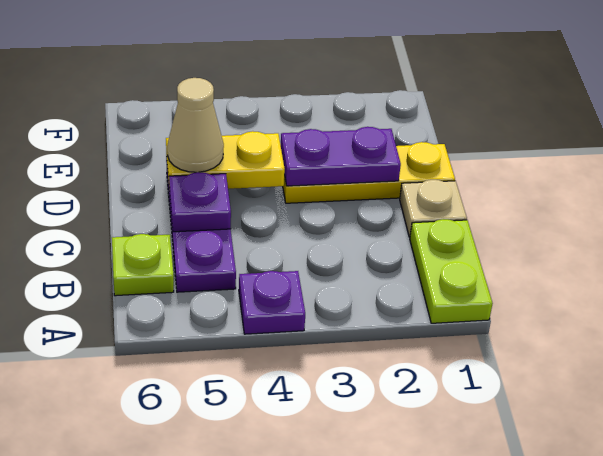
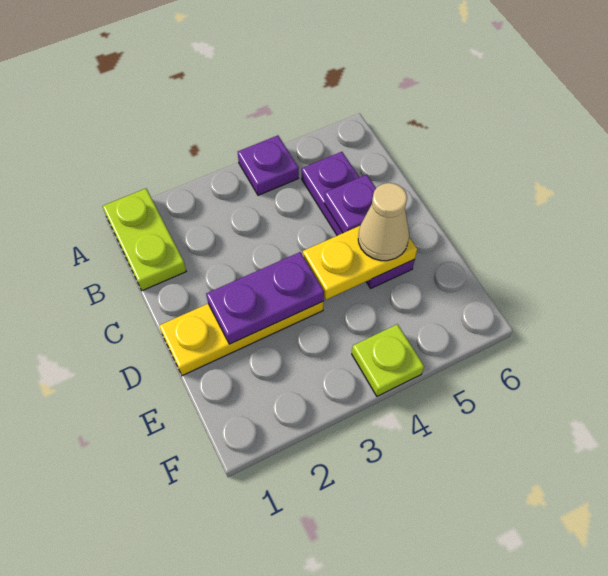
lime plate B6 level 1 -> lime plate F4 level 1
tan plate C1 level 1 -> none

